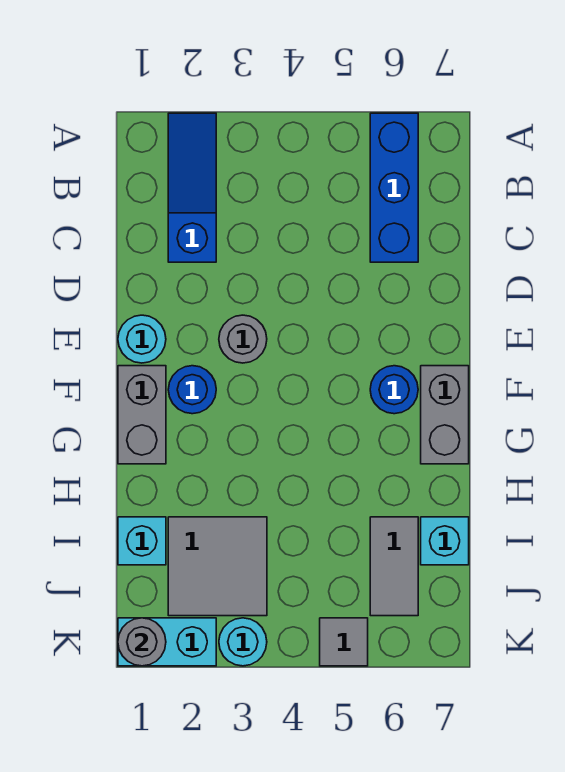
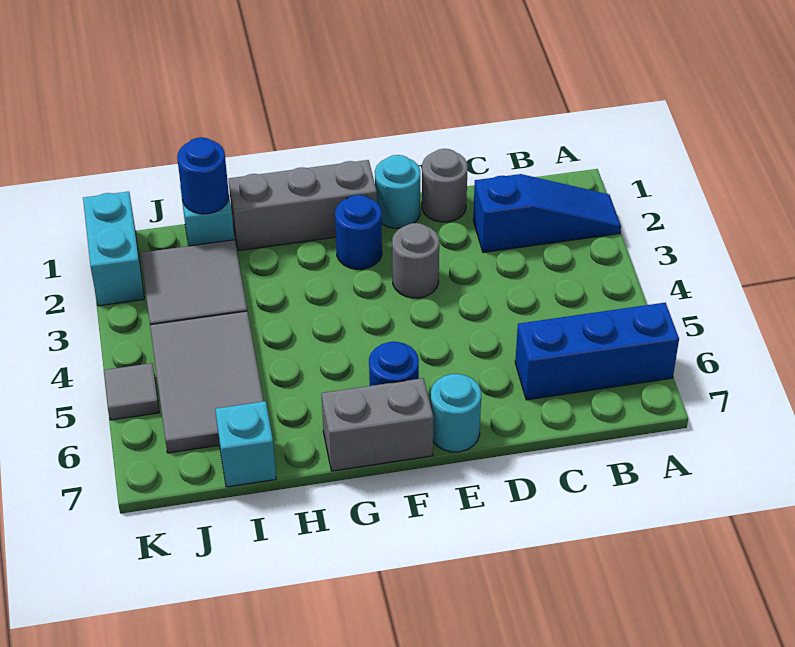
grey brick F1:G1 level 1 -> grey brick F1:H1 level 1
none -> blue round brick I1 level 2
grey tile I6:J6 level 1 -> grey tile I4:J6 level 1
grey round brick K1 level 2 -> grey round brick D1 level 1
cyan round brick K3 level 1 -> cyan round brick E7 level 1

